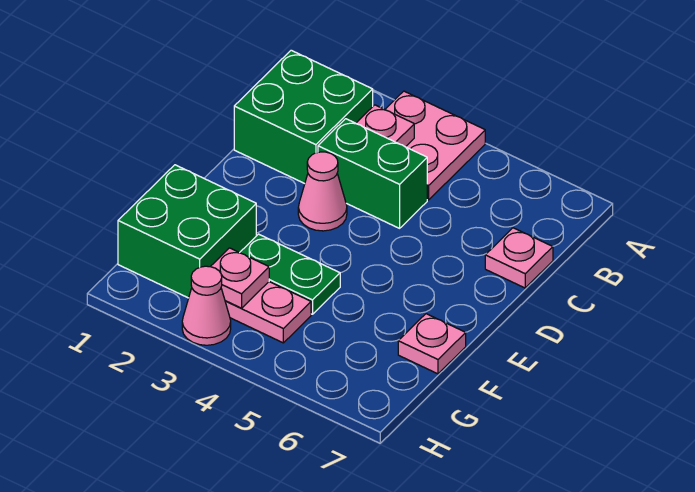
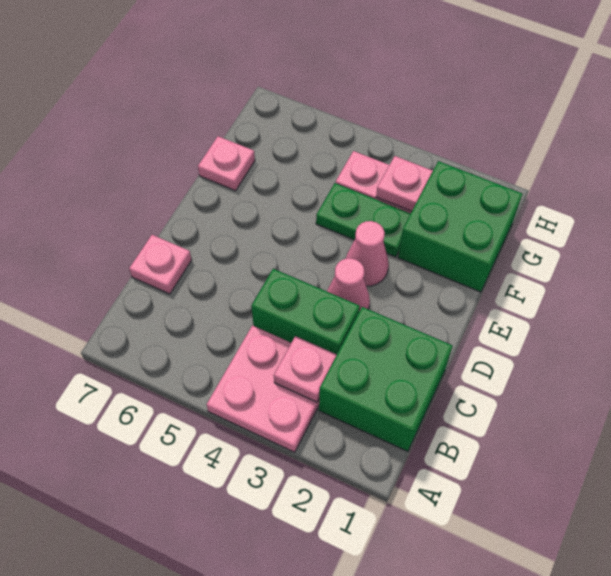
pink cone H3 level 1 -> pink cone E3 level 1

